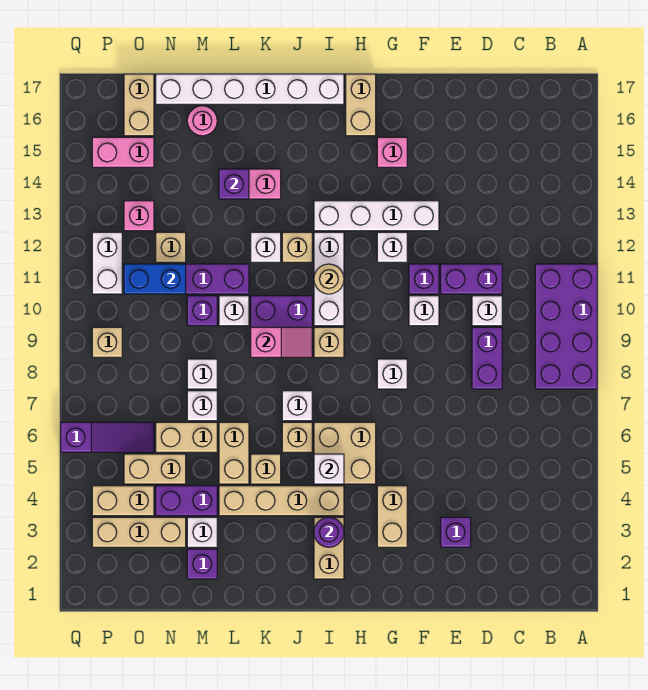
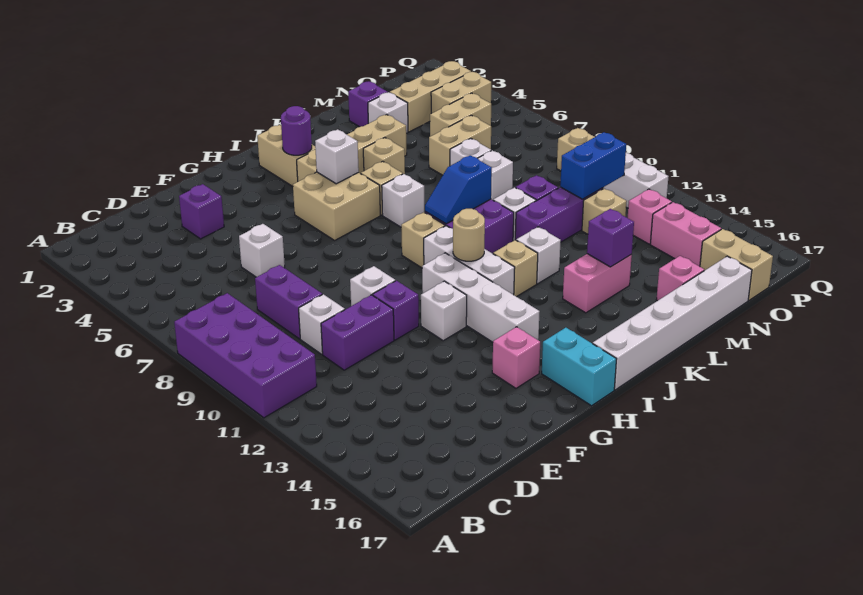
white brick F13:I13 level 1 -> white brick H11:H14 level 1
tan brick G3:G4 level 1 -> none
white brick G8 level 1 -> white brick E6 level 1
tan brick H16:H17 level 1 -> cyan brick H16:H17 level 1
pink slope J9:K9 level 2 top K -> blue slope J9:K9 level 2 top K
tan brick L5:L6 level 1 -> none
purple brick M4:N4 level 1 -> none
pink round brick M16 level 1 -> pink brick M16 level 1
purple slope O6:Q6 level 1 top Q -> none
pink brick O15:P15 level 1 -> pink brick O14:O15 level 1

